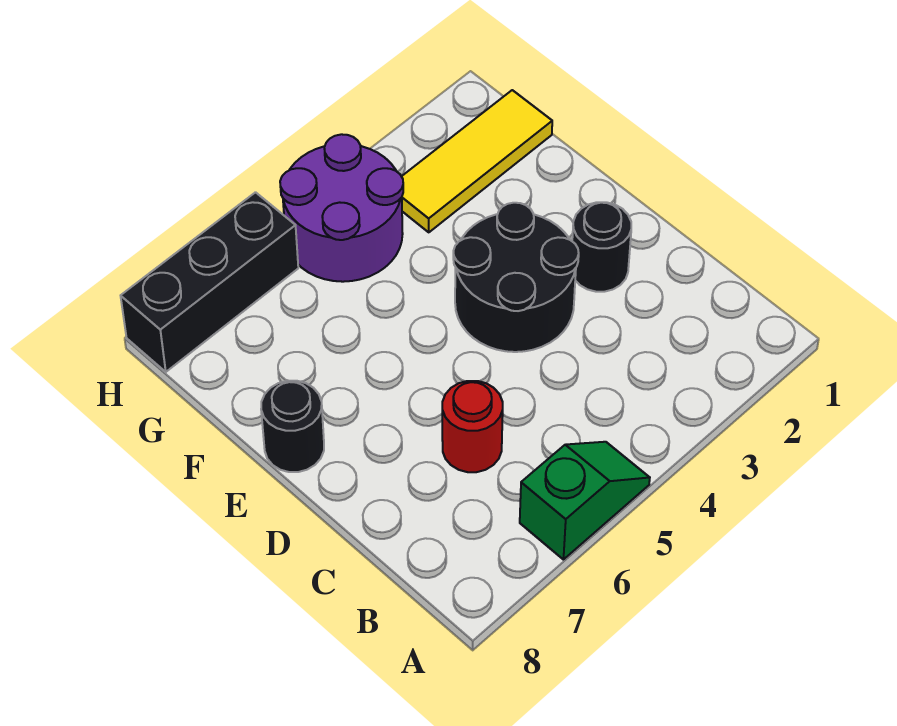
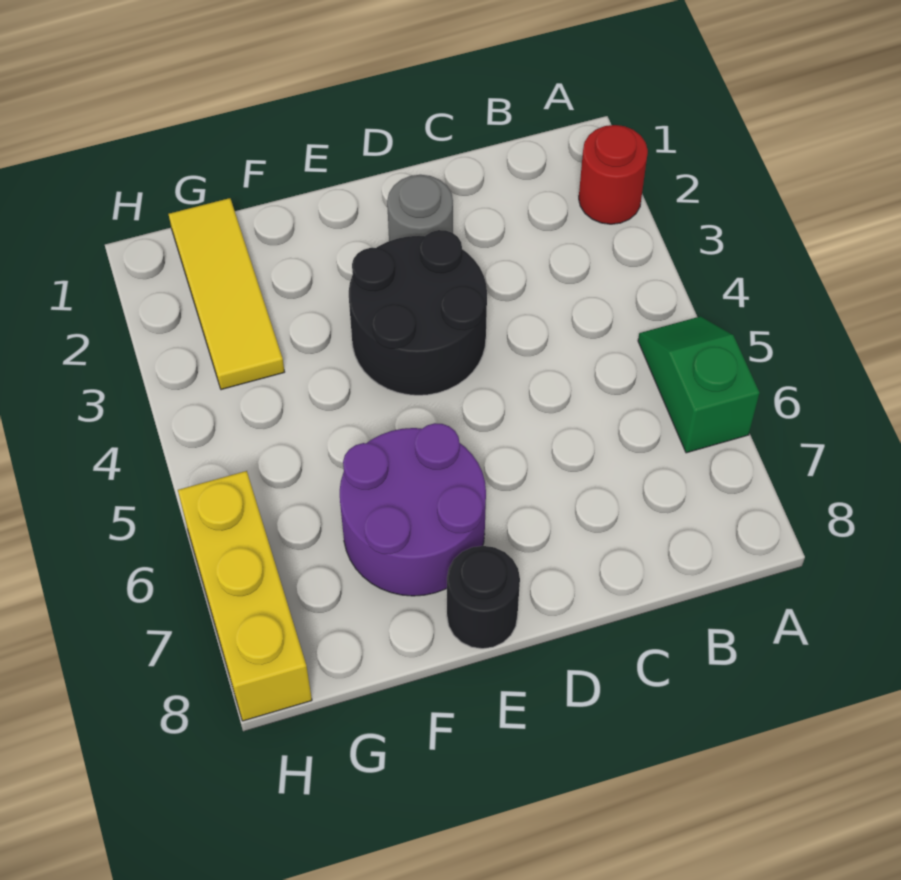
red round brick C6 level 1 -> red round brick A2 level 1
black round brick D2 level 1 -> grey round brick D2 level 1
purple round brick G4:H5 level 1 -> purple round brick E6:F7 level 1
black brick H6:H8 level 1 -> yellow brick H6:H8 level 1

